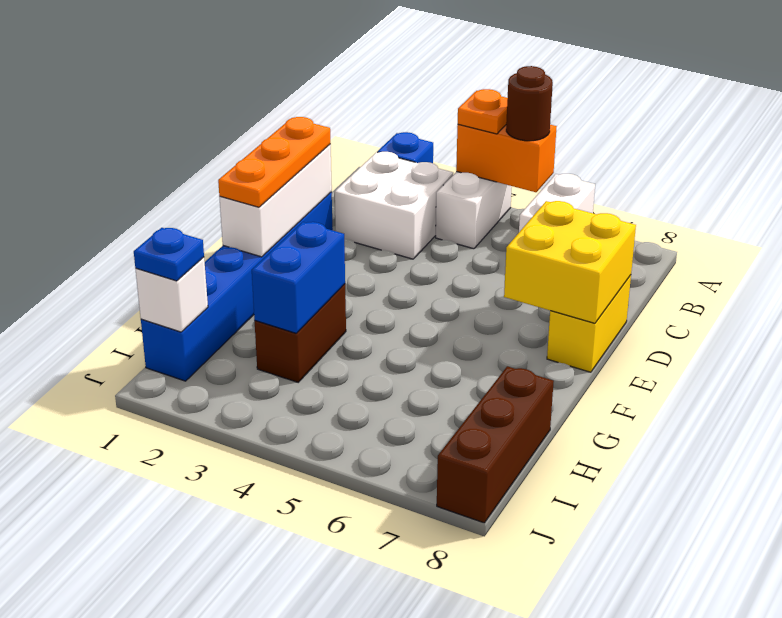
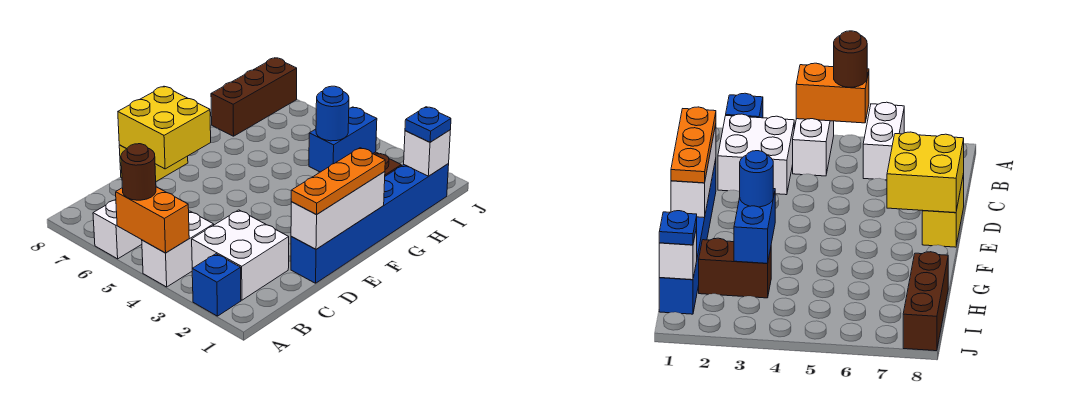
orange plate A4 level 3 -> none
brown brick G3:H3 level 1 -> brown brick H2:H3 level 1
none -> blue round brick G3 level 3

